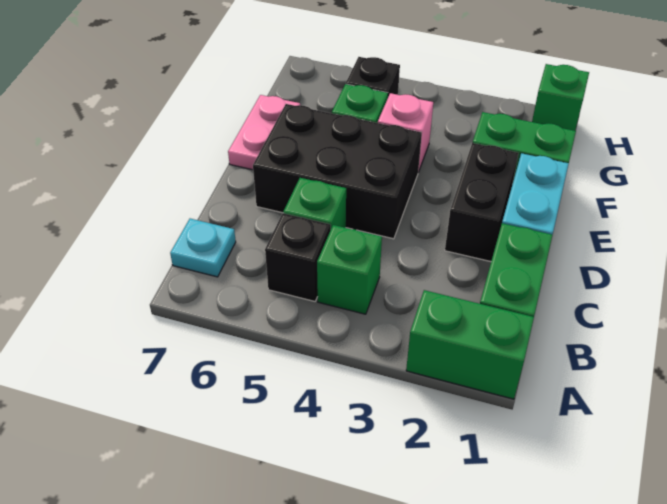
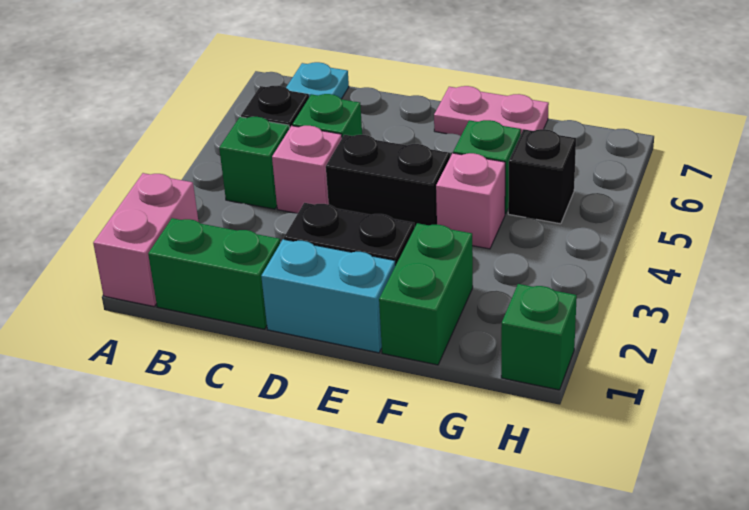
green brick A1:A2 level 1 -> pink brick A1:A2 level 1
none -> pink brick C4 level 1
black brick D4:E6 level 1 -> black brick D4:E4 level 1

